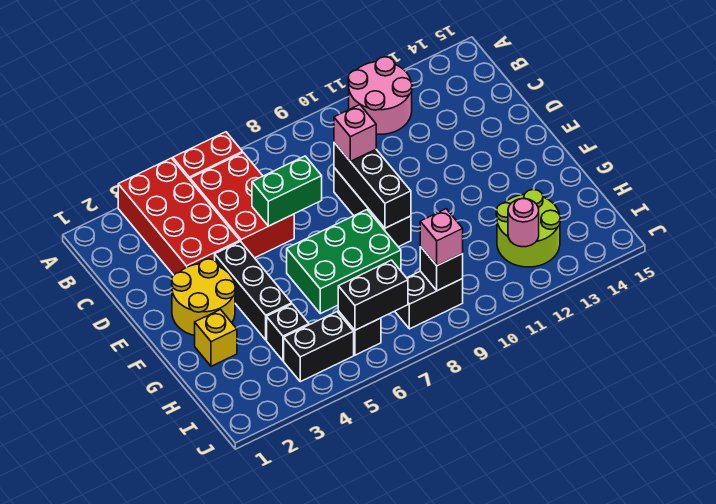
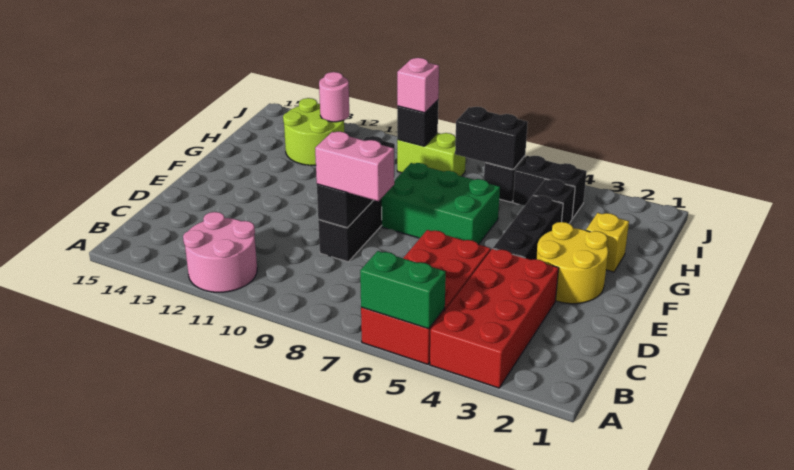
green brick D6:D7 level 2 -> green brick A5:A6 level 2
pink brick D9 level 3 -> pink brick D8:D9 level 3
black brick I8:I9 level 1 -> lime brick I8:I9 level 1

